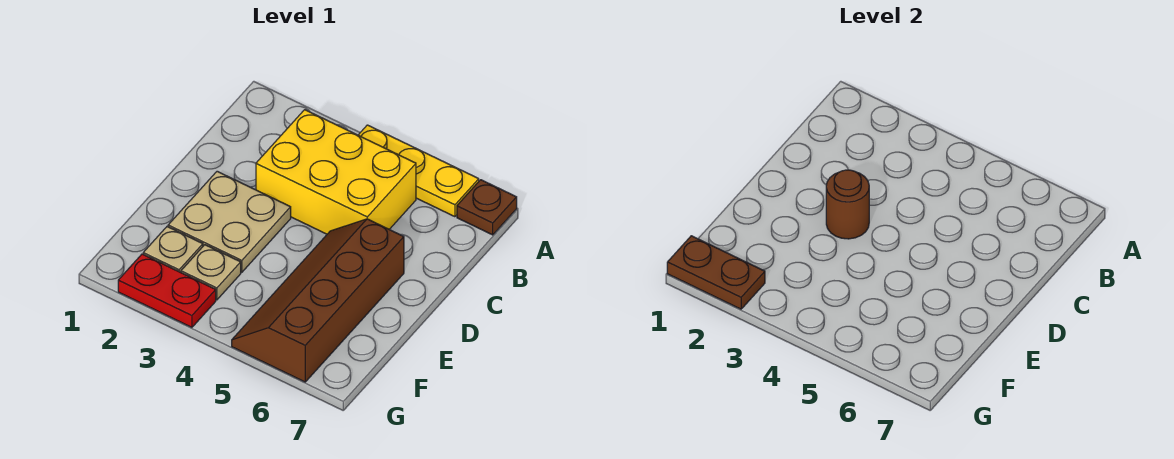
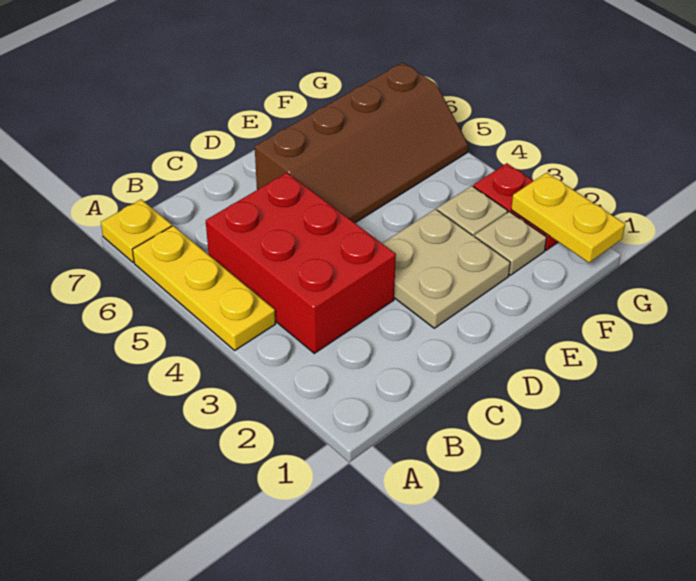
brown plate A7 level 1 -> yellow plate A7 level 1
yellow brick B3:C5 level 1 -> red brick B3:C5 level 1
brown round brick D3 level 2 -> none
brown plate G1:G2 level 2 -> yellow plate G1:G2 level 2

